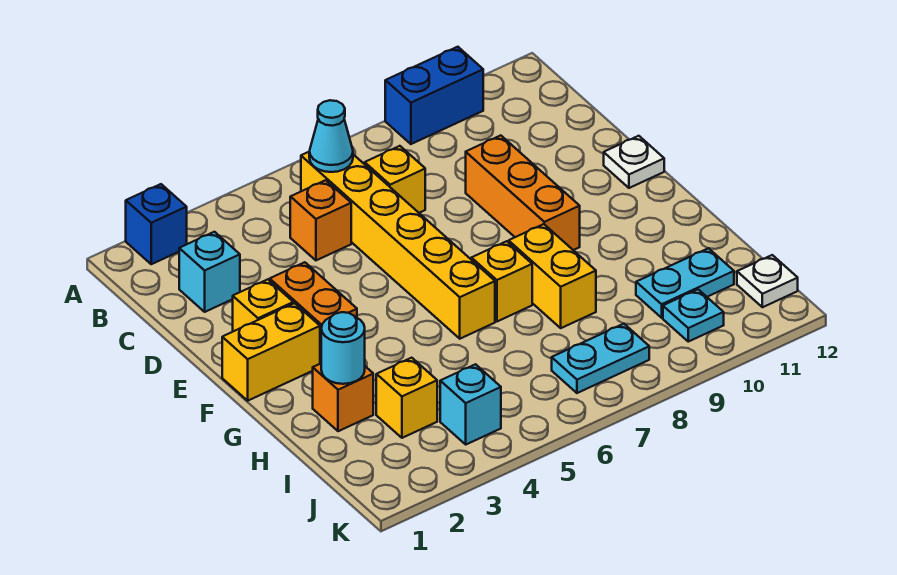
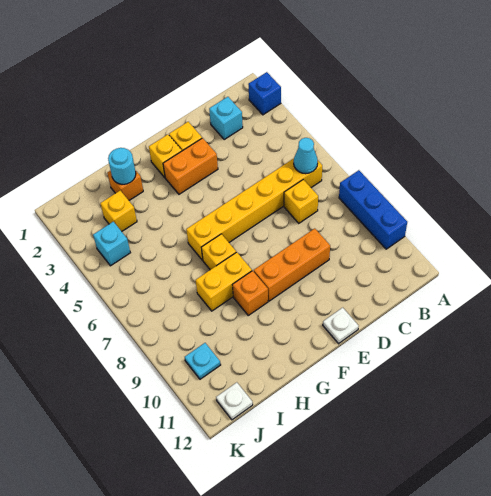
blue brick A9:A10 level 1 -> blue brick A8:A10 level 1
orange brick C5 level 1 -> orange brick G9 level 1
yellow brick F1:F2 level 1 -> yellow brick F2 level 1
cyan plate I10:I11 level 1 -> none
cyan plate J7:J8 level 1 -> none

